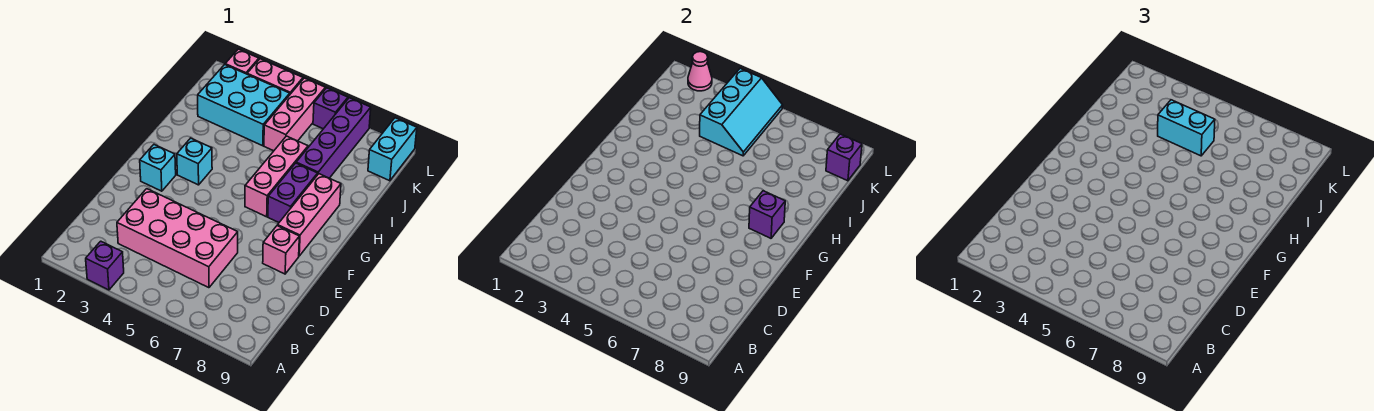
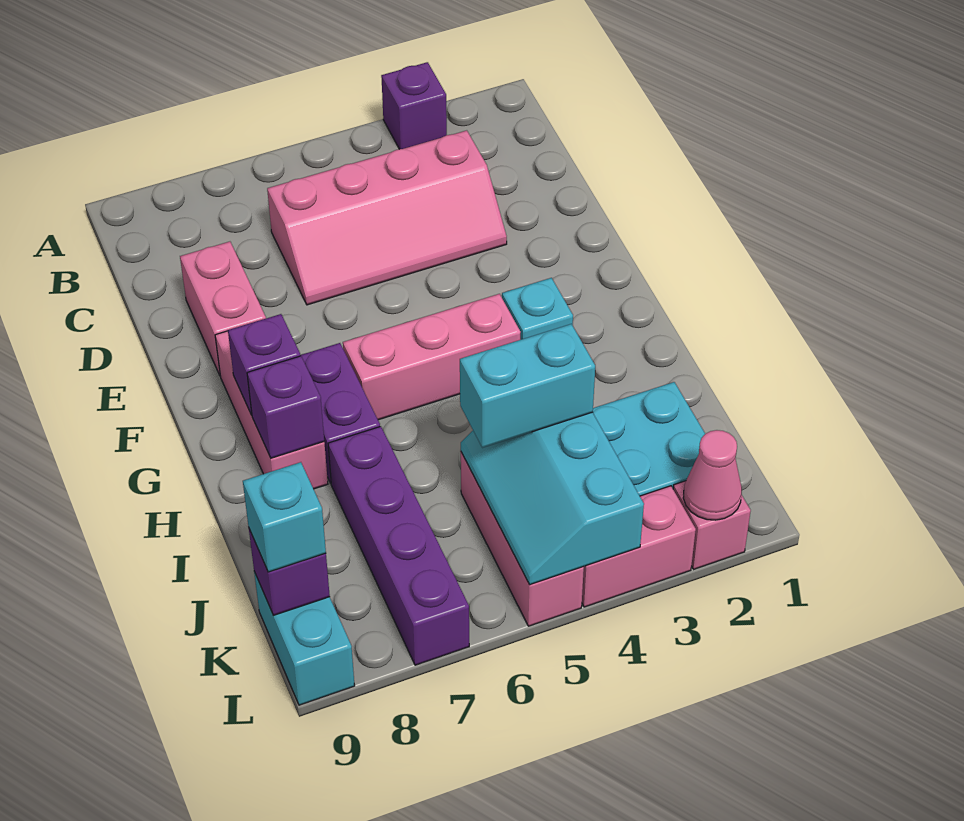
pink brick C3:D6 level 1 -> pink slope C3:D6 level 1 top C
pink brick E8 level 1 -> pink brick D8:E8 level 1
cyan brick F2 level 1 -> cyan brick K9 level 3
pink brick G6:I6 level 1 -> pink brick G4:G6 level 1
purple brick L6 level 1 -> purple brick H8 level 2

